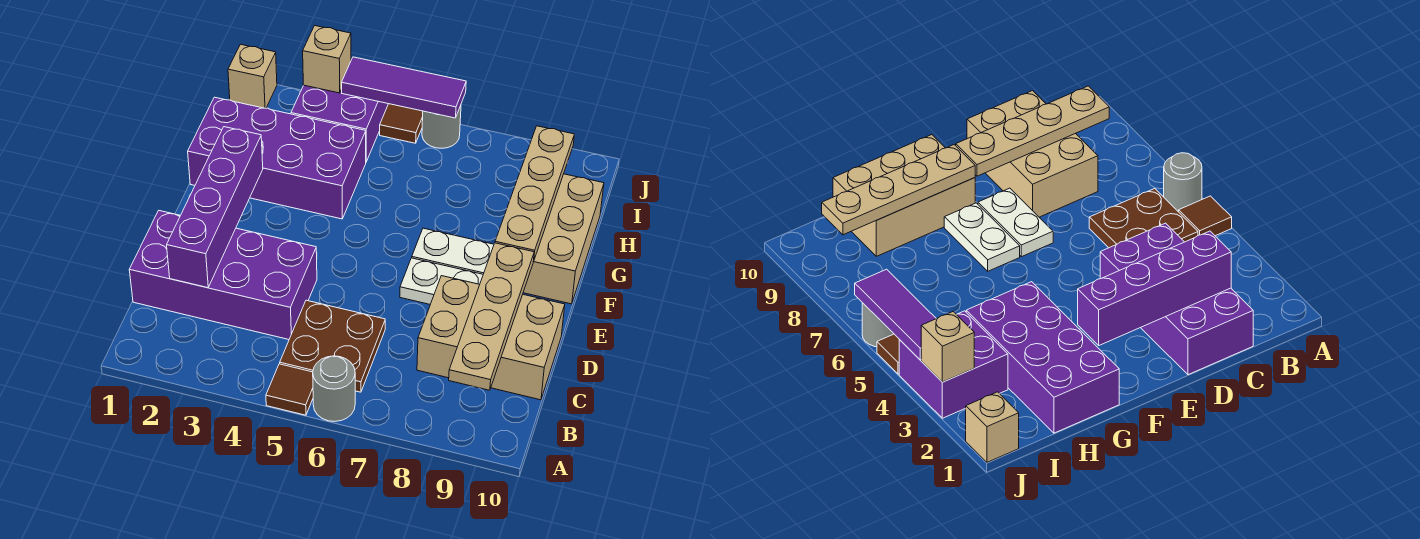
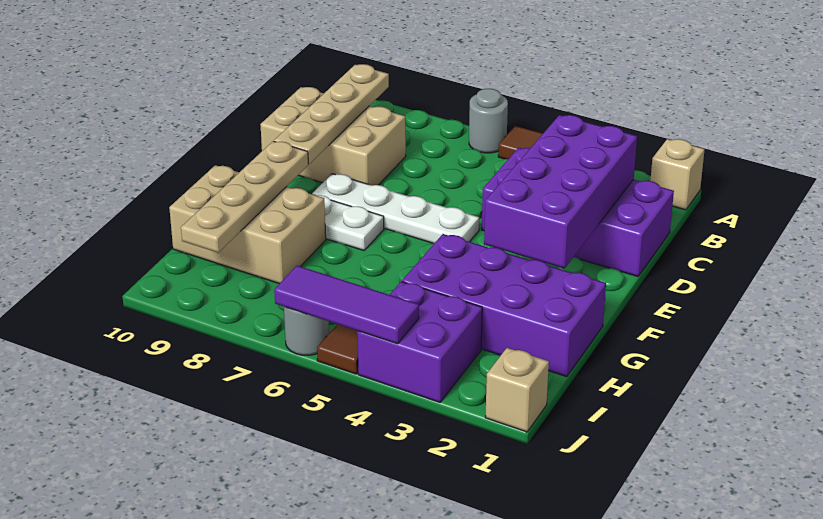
brown plate B5:C6 level 1 -> none
purple brick C2:F2 level 2 -> purple brick C2:F3 level 2
white plate E7:E8 level 1 -> white plate E5:E8 level 1
tan brick F9:H10 level 1 -> tan brick G8:H10 level 1
tan brick J3 level 2 -> tan brick A1 level 1

